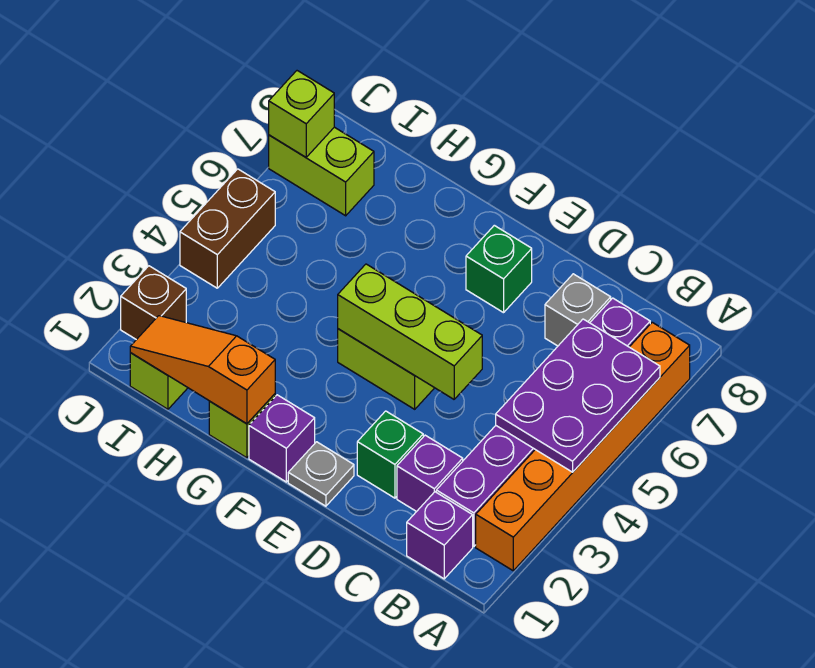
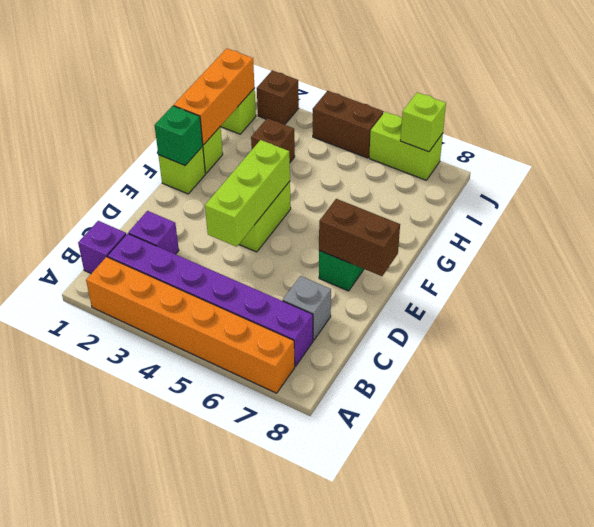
purple plate A4:B6 level 2 -> none
green brick D2 level 1 -> green brick F1 level 2
grey plate E1 level 1 -> none
none -> brown brick E7:E8 level 2
purple brick F1 level 1 -> lime brick F1 level 1
orange slope G1:I1 level 2 top G -> orange brick G1:I1 level 2
none -> brown brick H3 level 1
lime brick I7:J7 level 1 -> lime brick J6:J7 level 1

